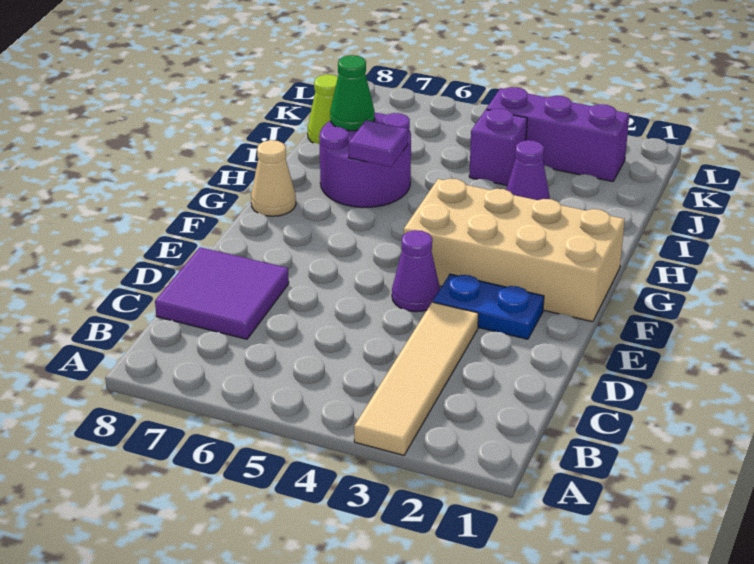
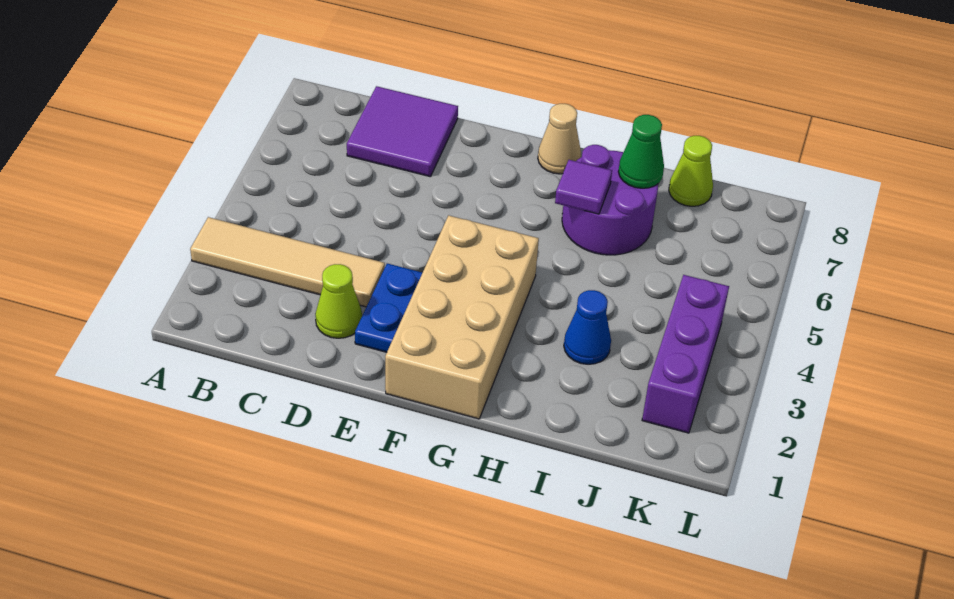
none -> lime cone D2 level 1
purple cone E4 level 1 -> none
purple cone I3 level 1 -> blue cone I3 level 1
purple brick J4 level 1 -> none

